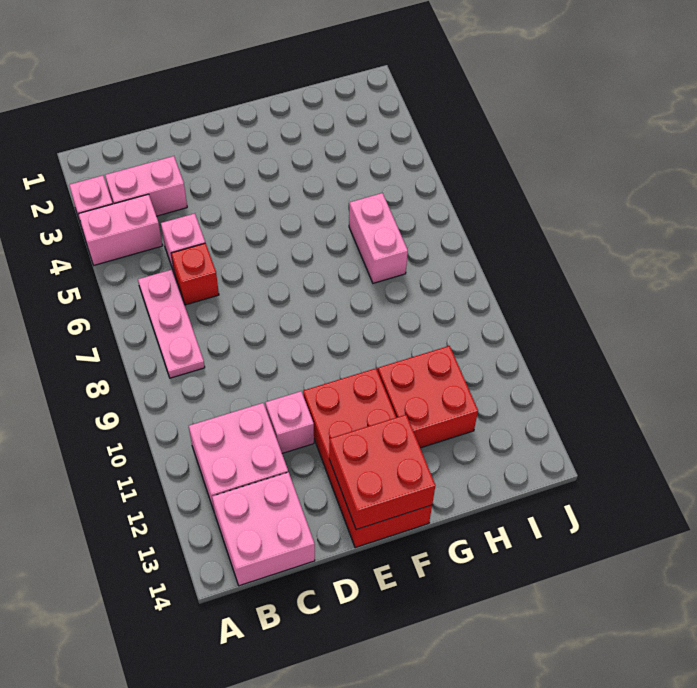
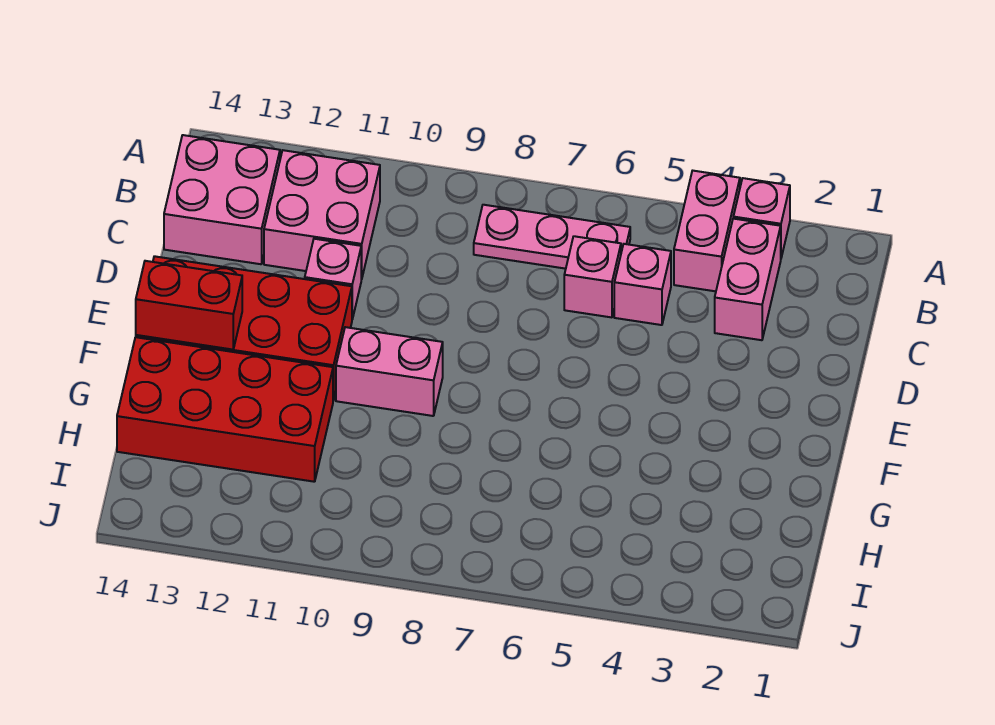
red brick C6 level 1 -> pink brick C6 level 1
red brick E13:F14 level 2 -> red brick F13:F14 level 2
red brick G11:H12 level 1 -> red brick G11:H14 level 1
pink brick H6:H7 level 1 -> pink brick F9:F10 level 1

